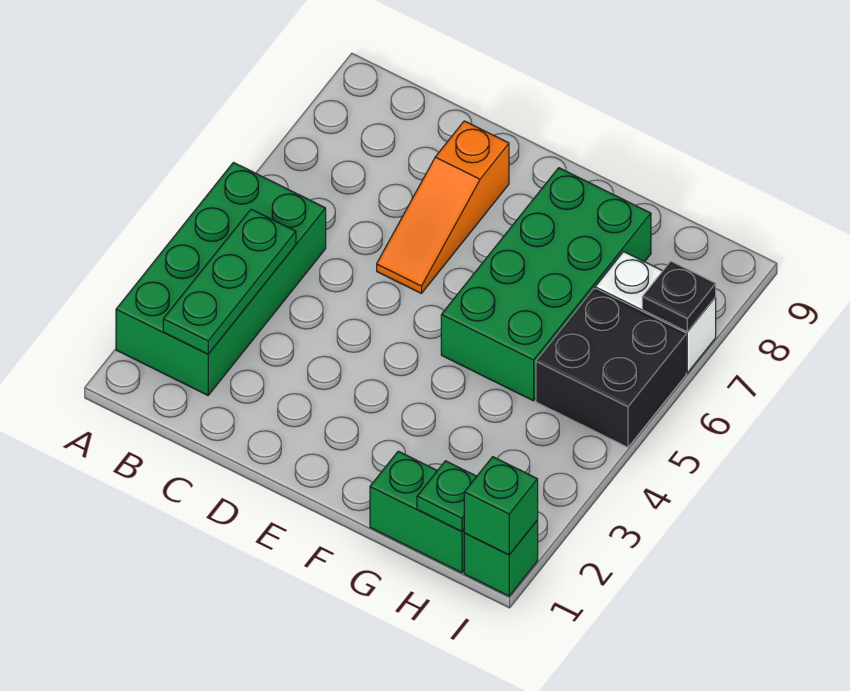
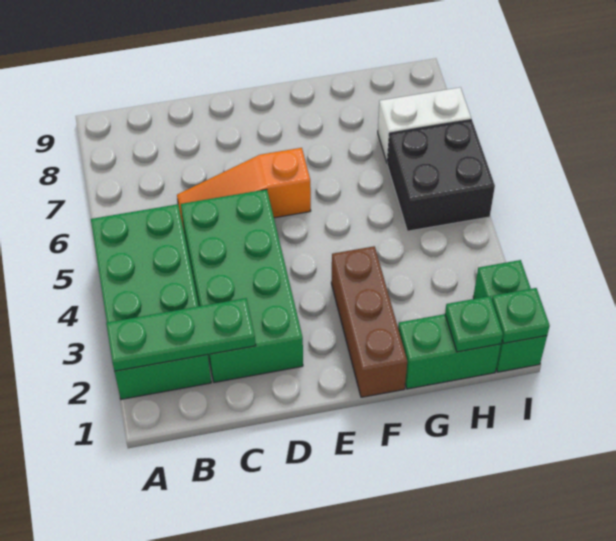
green plate B2:B4 level 2 -> green plate A2:C2 level 2
orange slope D6:D8 level 1 top 8 -> orange slope C6:E6 level 1 top E
none -> brown brick F1:F3 level 1
green brick F5:G8 level 1 -> green brick C2:D5 level 1
green brick I1 level 1 -> green brick I1:I2 level 1
green brick I1 level 2 -> green plate I1 level 2
black plate I7 level 2 -> none

